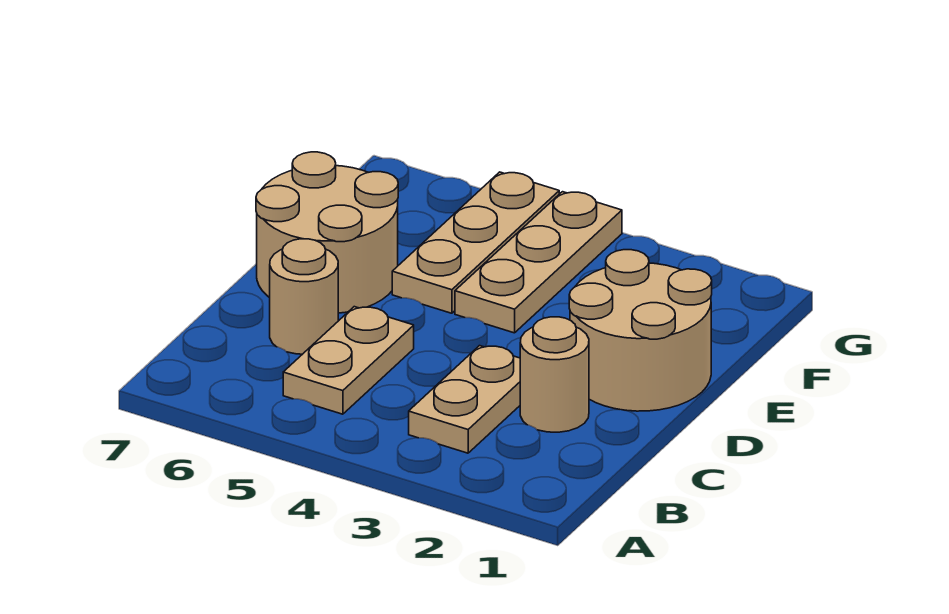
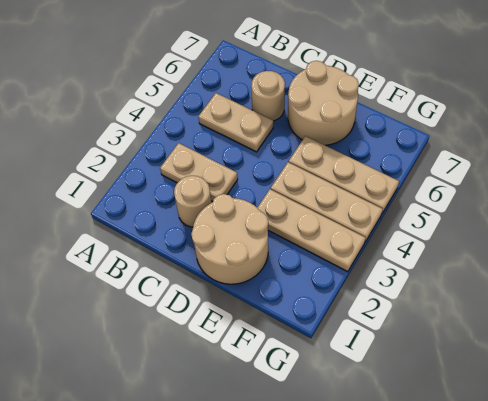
none -> tan plate E3:G3 level 1

